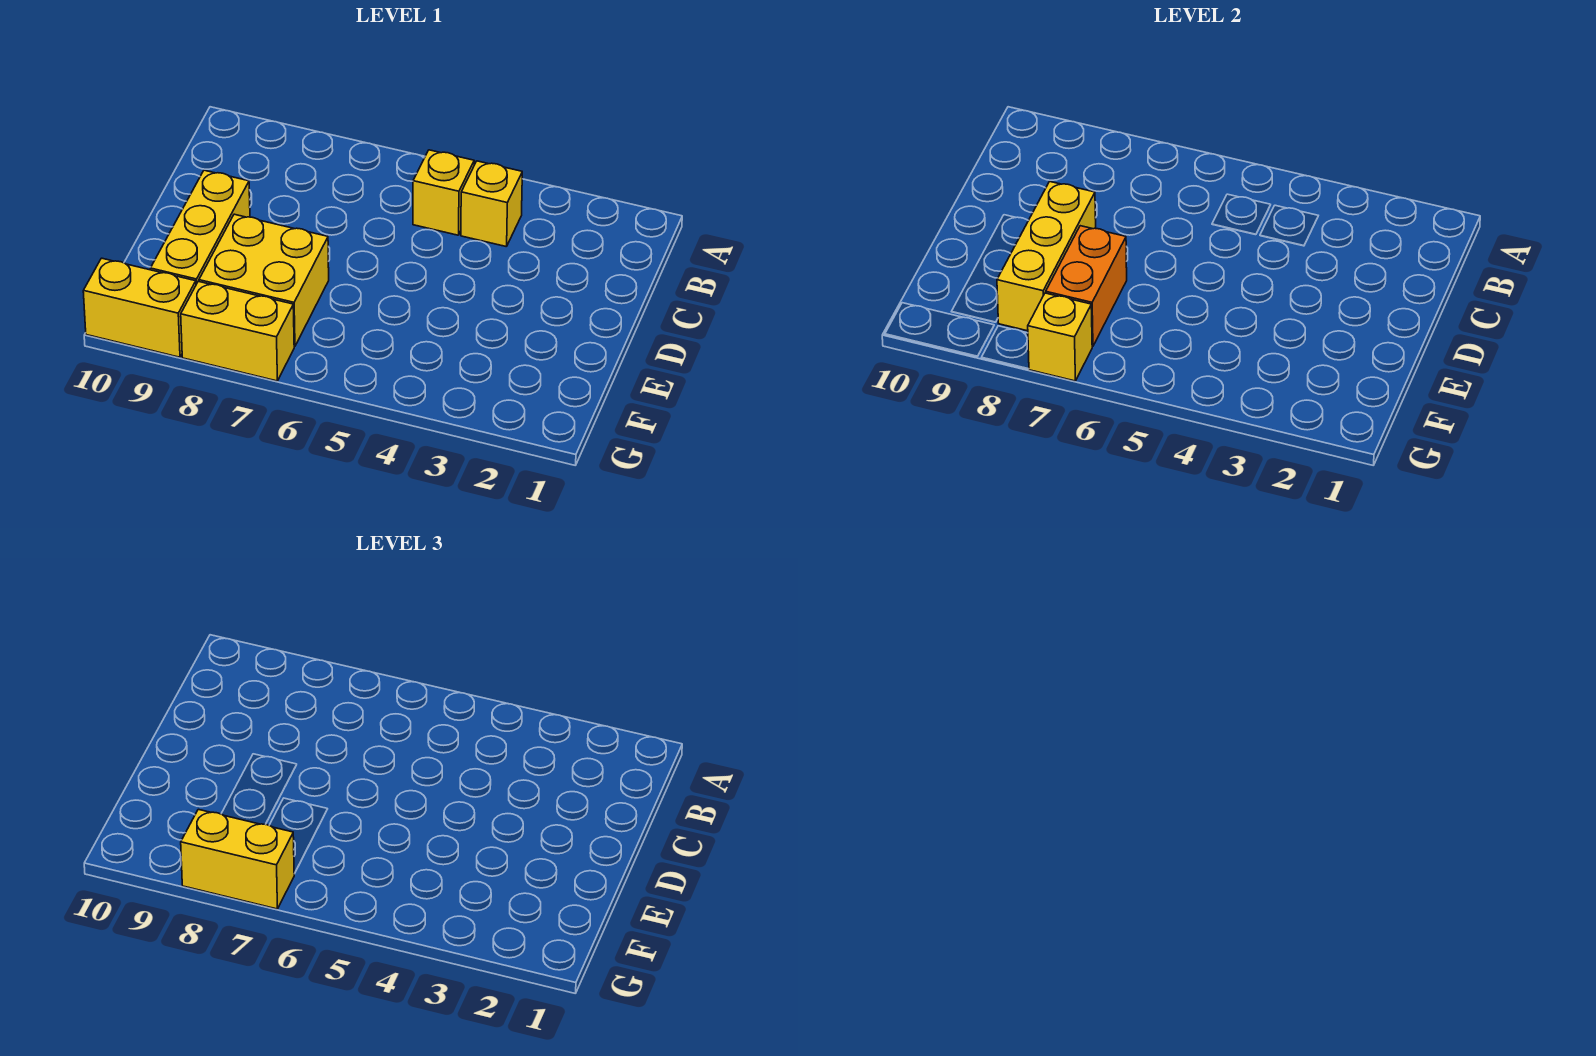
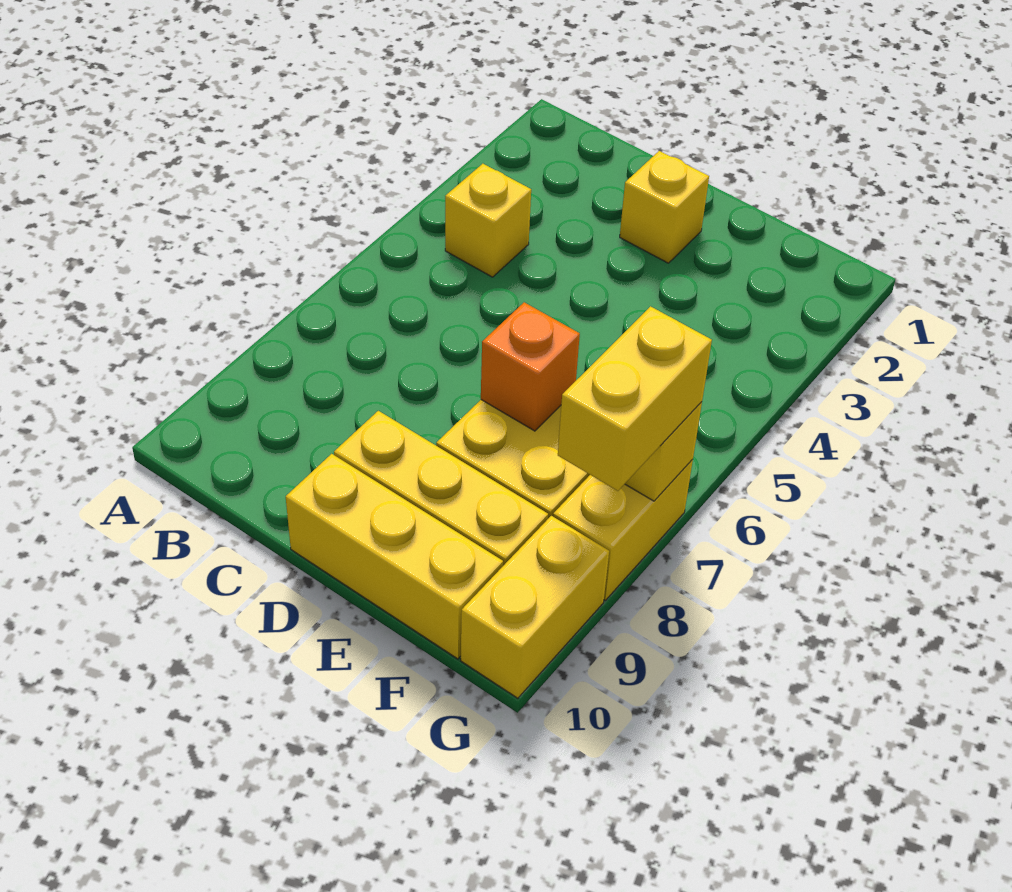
yellow brick B5 level 1 -> yellow brick D2 level 1
yellow brick D8:F8 level 2 -> yellow brick D10:F10 level 1
orange brick E7:F7 level 2 -> orange brick E7 level 2

